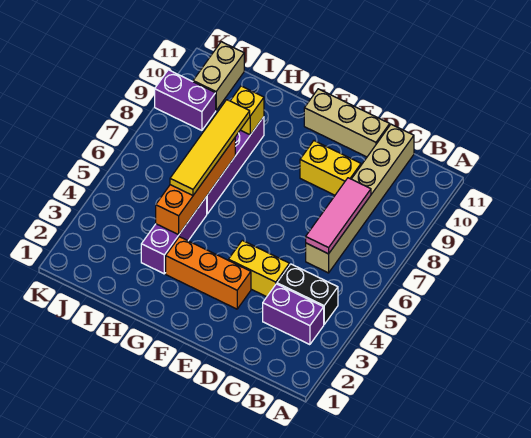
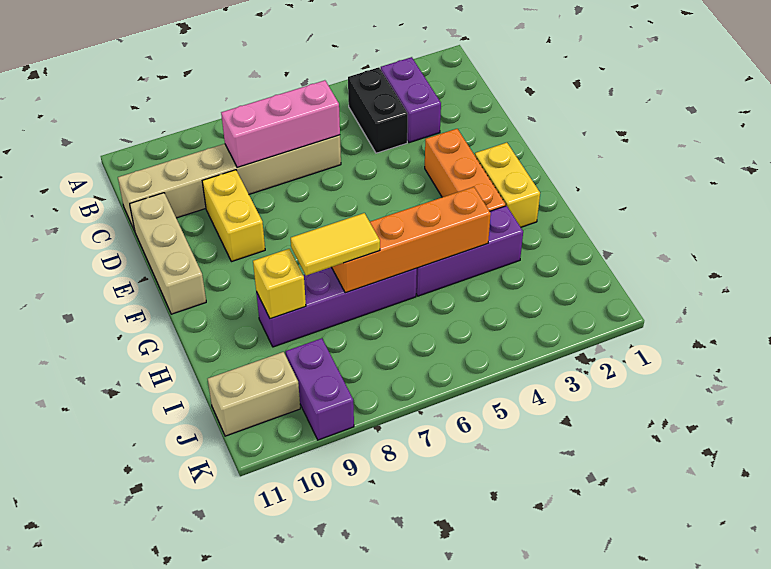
pink tile C6:C8 level 2 -> pink brick C6:C8 level 2
yellow brick D4:E4 level 1 -> yellow brick F2:G2 level 1
yellow tile H5:H8 level 3 -> yellow tile H7:H8 level 3

